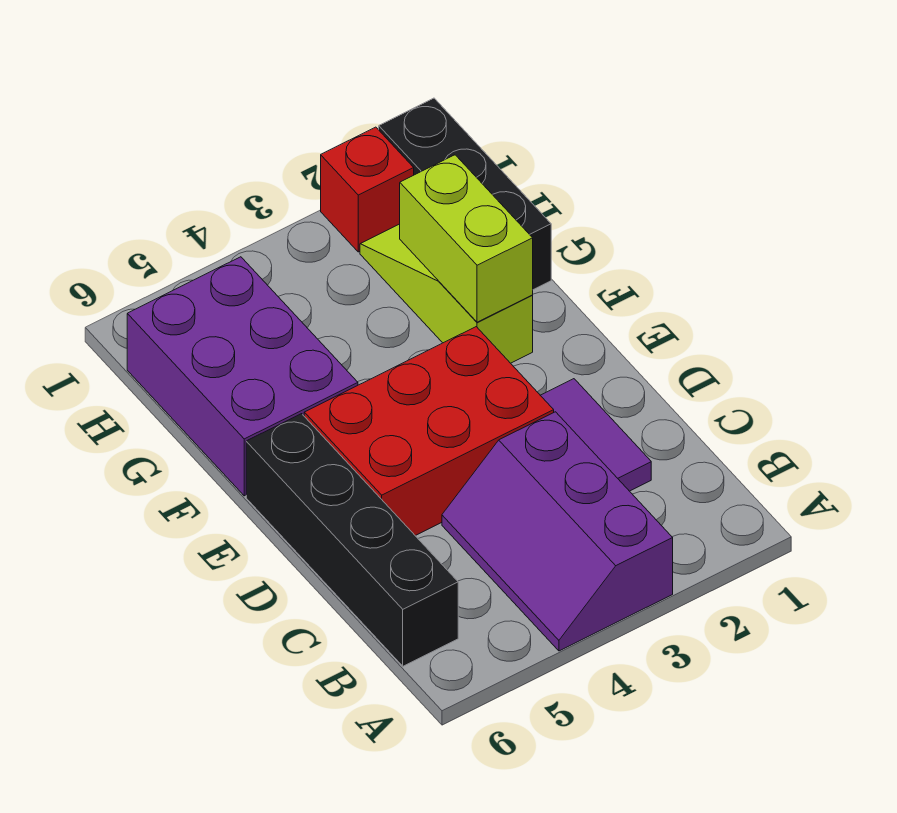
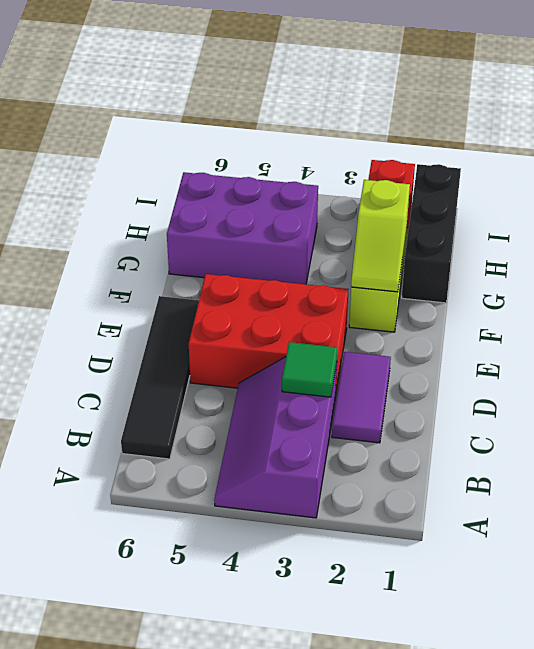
black brick B6:E6 level 1 -> black tile B6:E6 level 1
none -> green tile C3 level 2
lime brick F2:G2 level 2 -> lime slope F2:G2 level 2 top G
purple brick F5:H6 level 1 -> purple brick G4:H6 level 1

